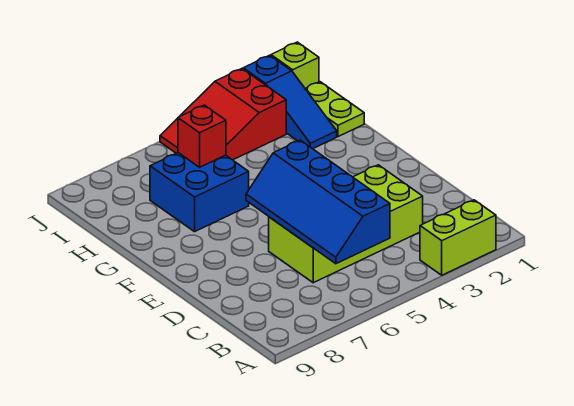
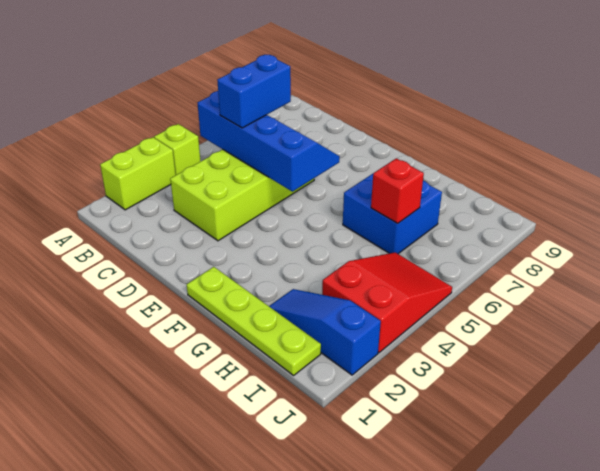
none -> blue brick C5:C6 level 3
lime plate H1:I1 level 1 -> lime plate F1:I1 level 1
lime brick J1 level 1 -> lime brick A4 level 1

